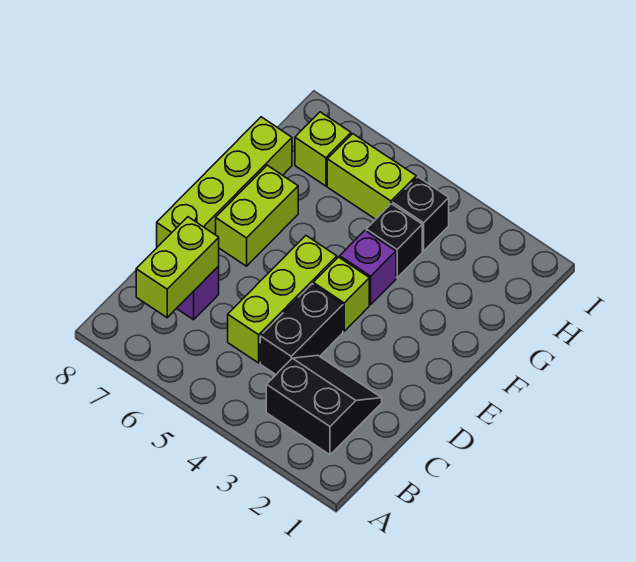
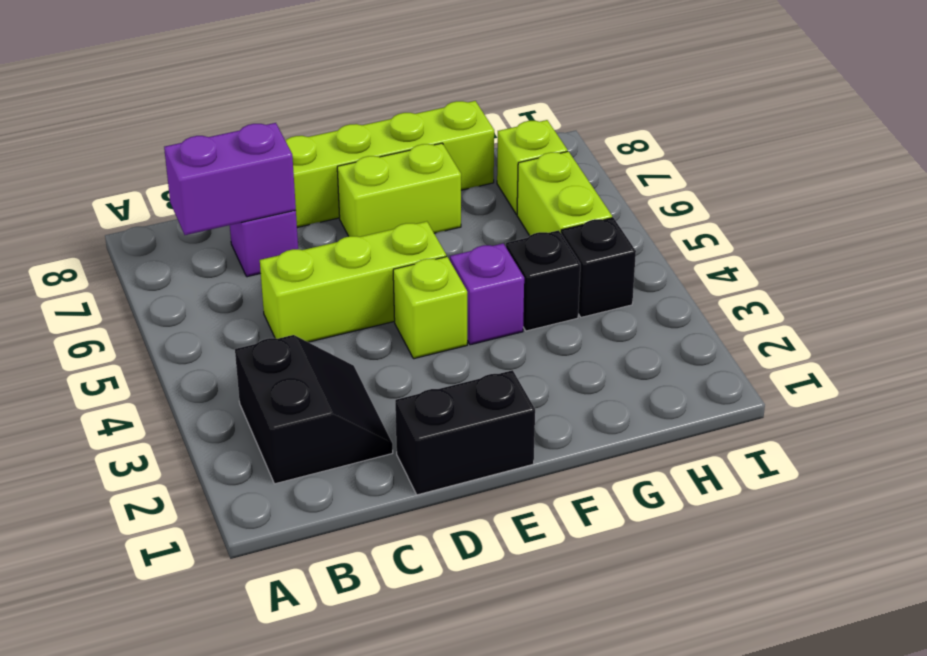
lime brick B7:C7 level 2 -> purple brick B7:C7 level 2
black brick C4:D4 level 1 -> black brick D1:E1 level 1

